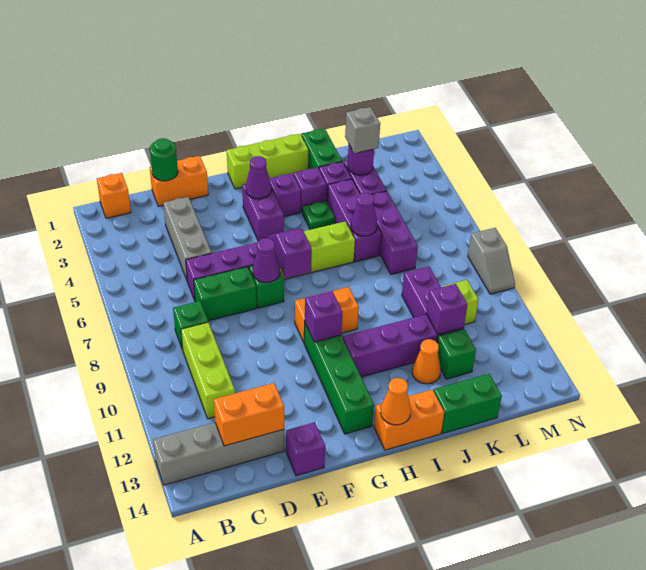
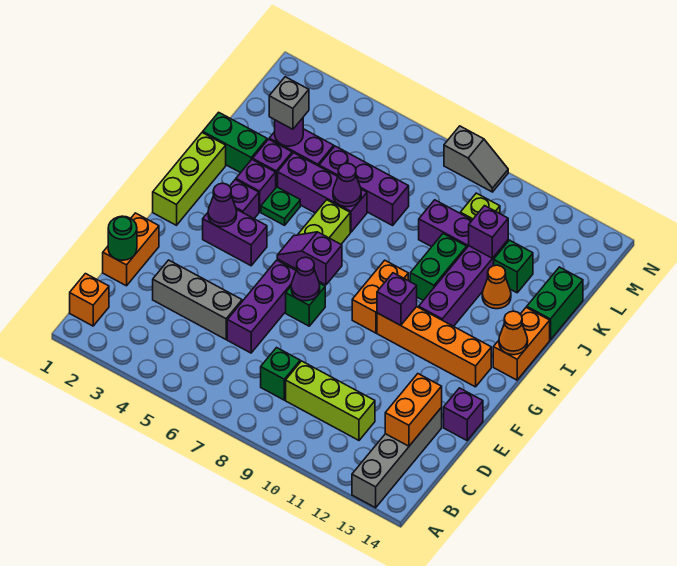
green brick D7:E7 level 1 -> green brick I10:J10 level 1
green brick G10:G13 level 1 -> orange brick G10:G13 level 1

